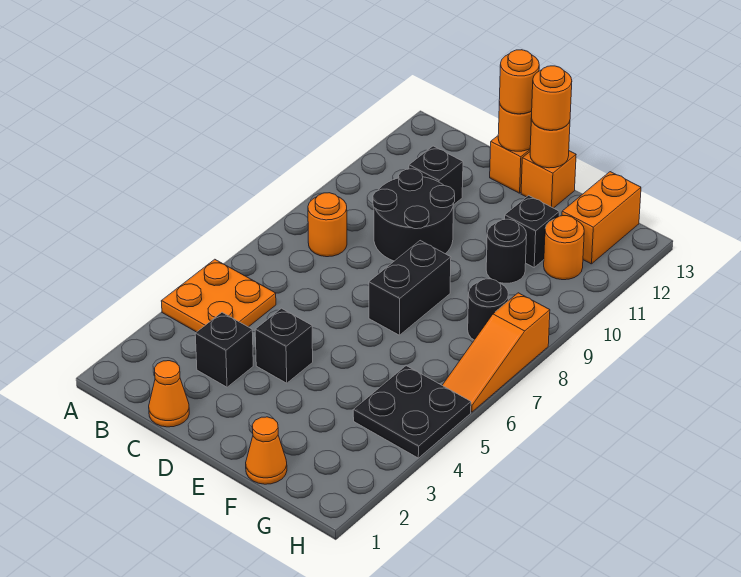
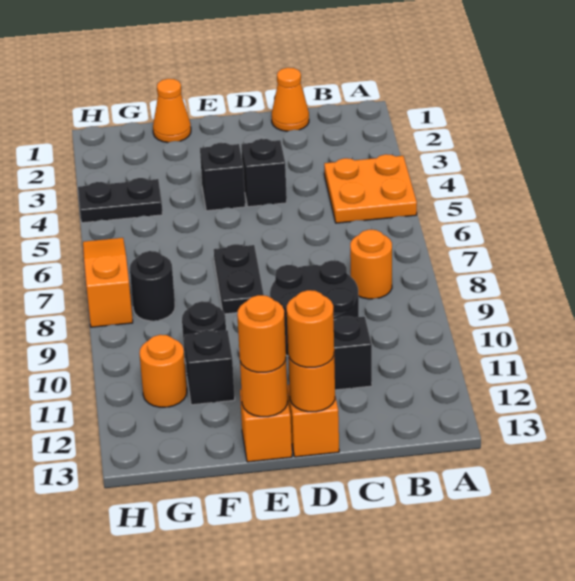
black brick C3 level 1 -> black brick E4 level 1
black brick E7:E8 level 1 -> black plate E7:E8 level 1
black plate G4:H5 level 1 -> black plate G4:H4 level 1
orange brick G12:G13 level 1 -> none

